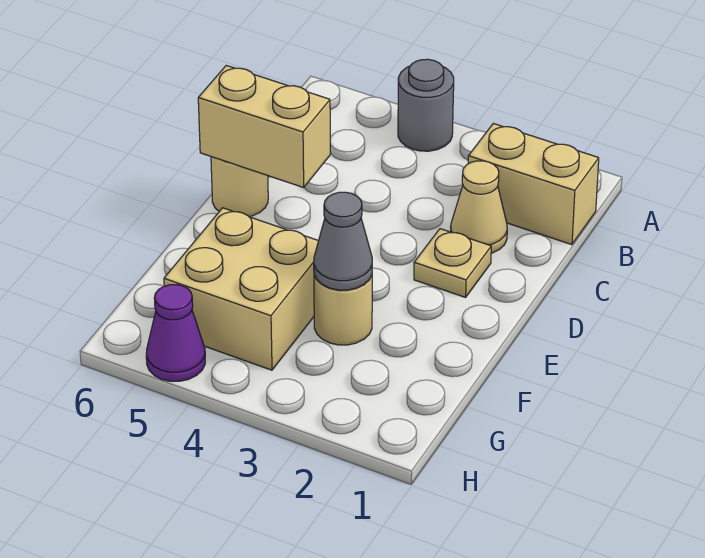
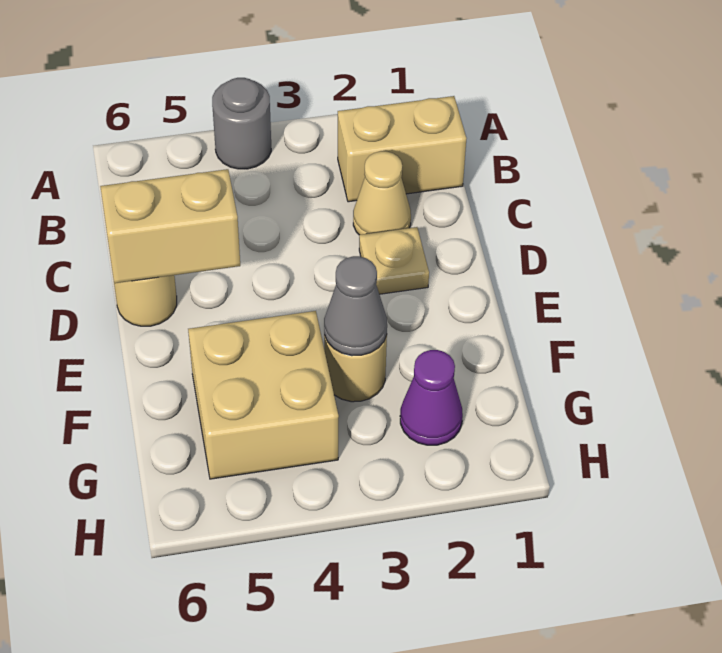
purple cone H5 level 1 -> purple cone G2 level 1

